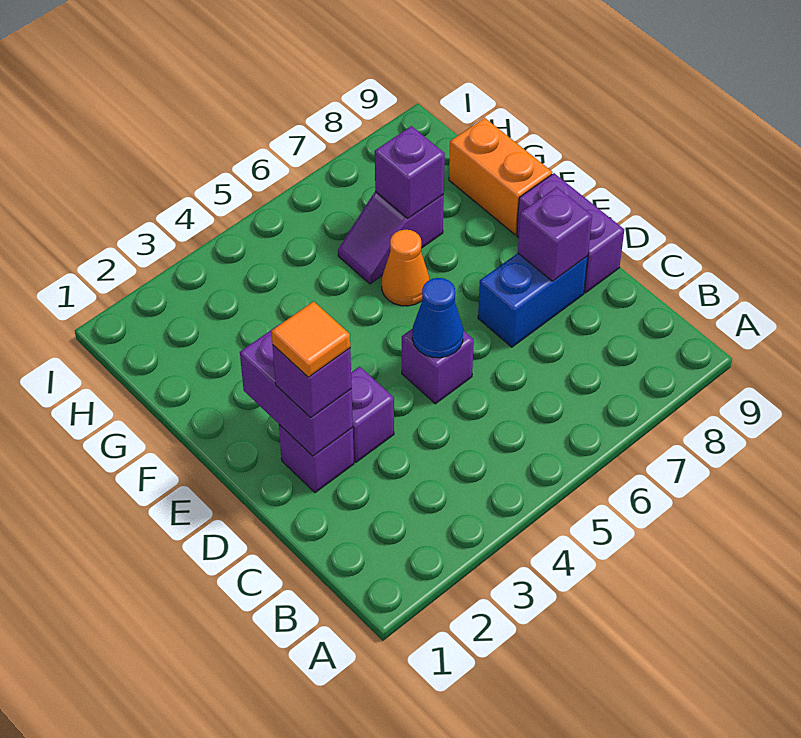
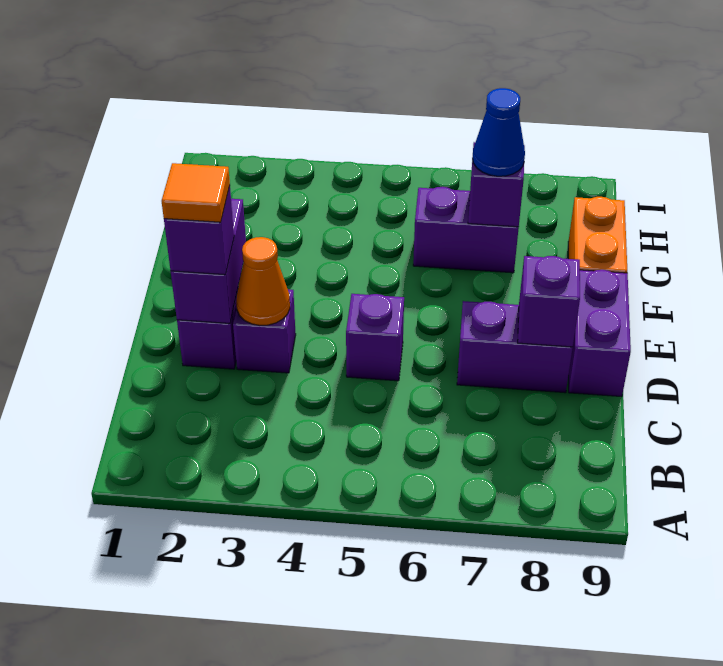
blue cone D5 level 2 -> blue cone G7 level 3
blue brick D7:D8 level 1 -> purple brick D7:D8 level 1
orange cone F6 level 1 -> orange cone D3 level 2
purple slope G6:G7 level 1 top 7 -> purple brick G6:G7 level 1

